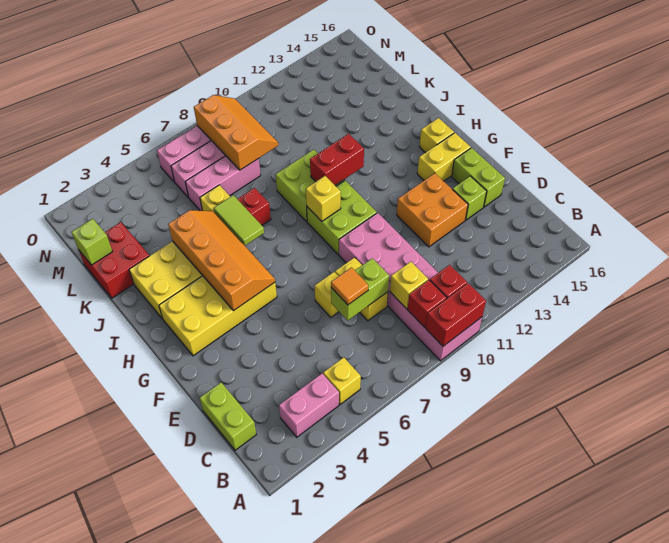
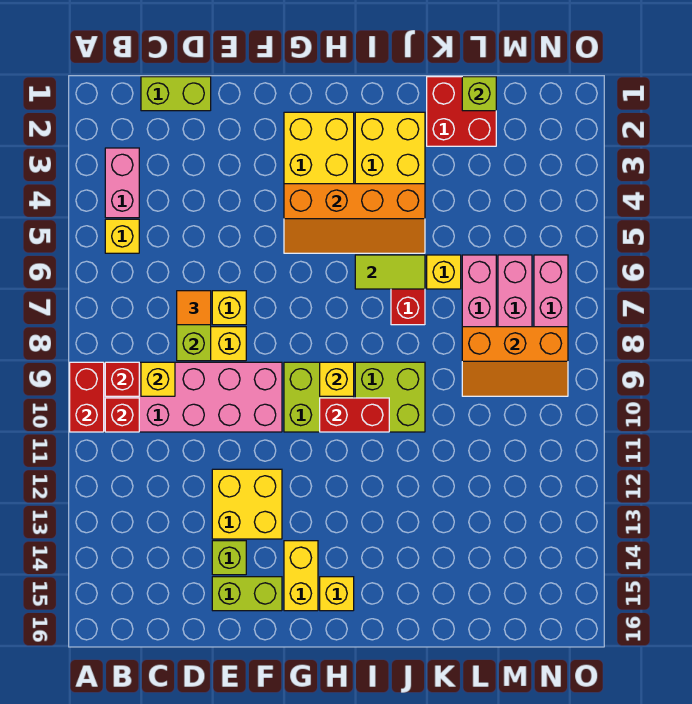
orange brick E12:F13 level 1 -> yellow brick E12:F13 level 1
red brick I10:I11 level 2 -> red brick H10:I10 level 2

